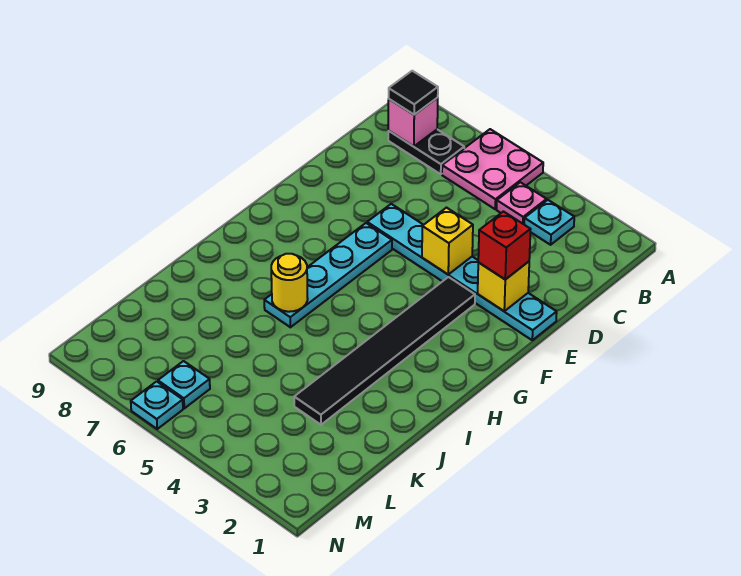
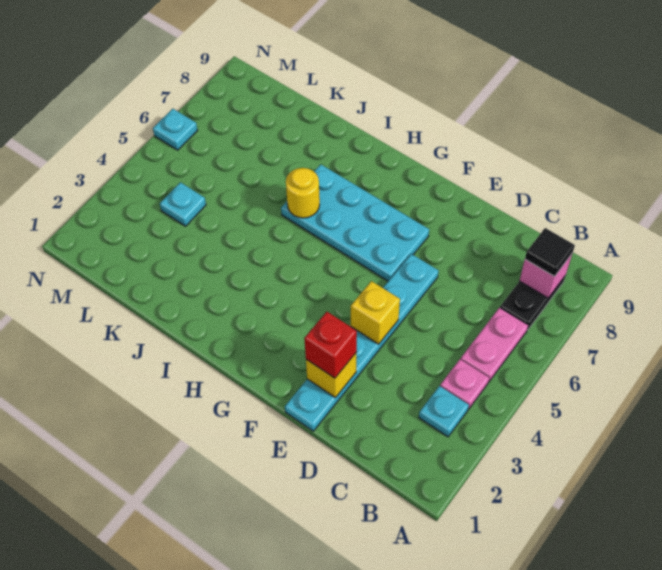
pink plate A5:B6 level 1 -> pink plate B5:B6 level 1
black tile F3:K3 level 1 -> none
cyan plate F6:I6 level 1 -> cyan plate F6:I7 level 1
cyan plate M6 level 1 -> cyan plate L4 level 1

